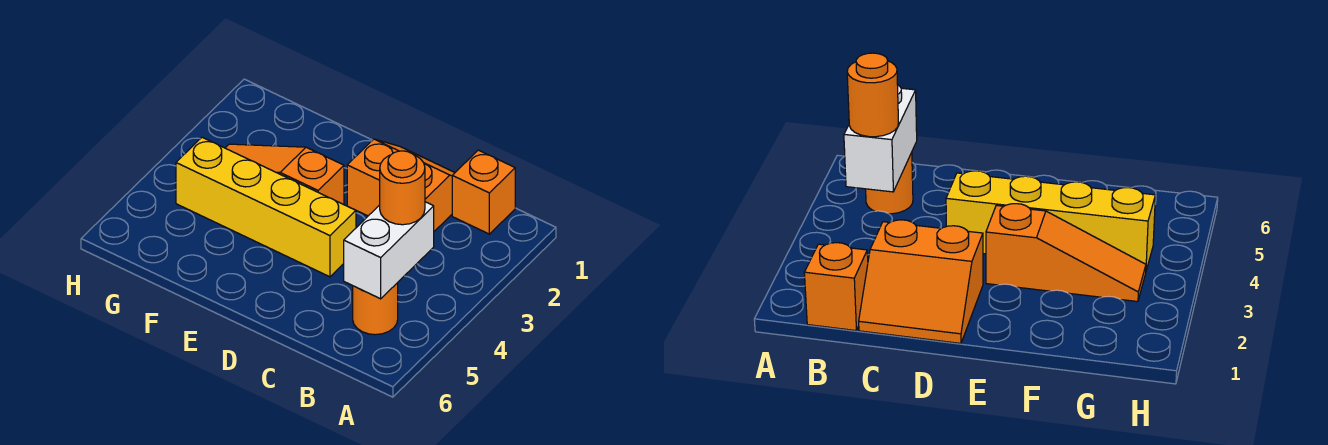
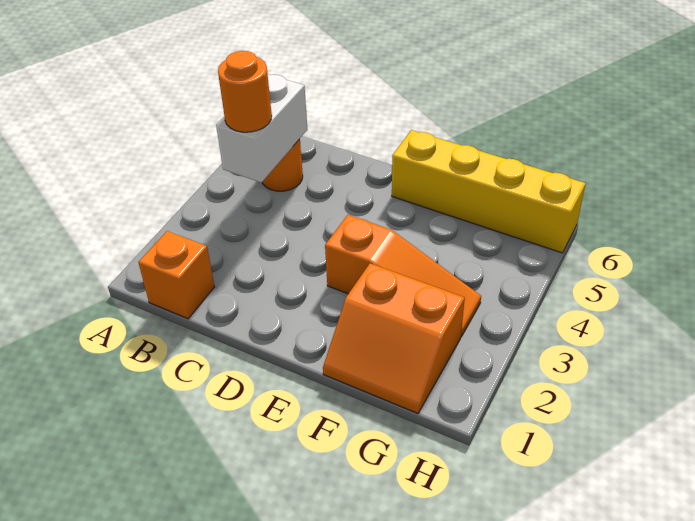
orange slope C1:D2 level 1 top 2 -> orange slope F1:G2 level 1 top 2
yellow brick D4:G4 level 1 -> yellow brick E6:H6 level 1

